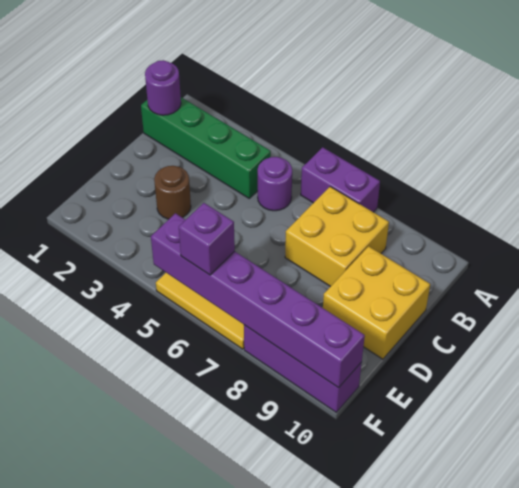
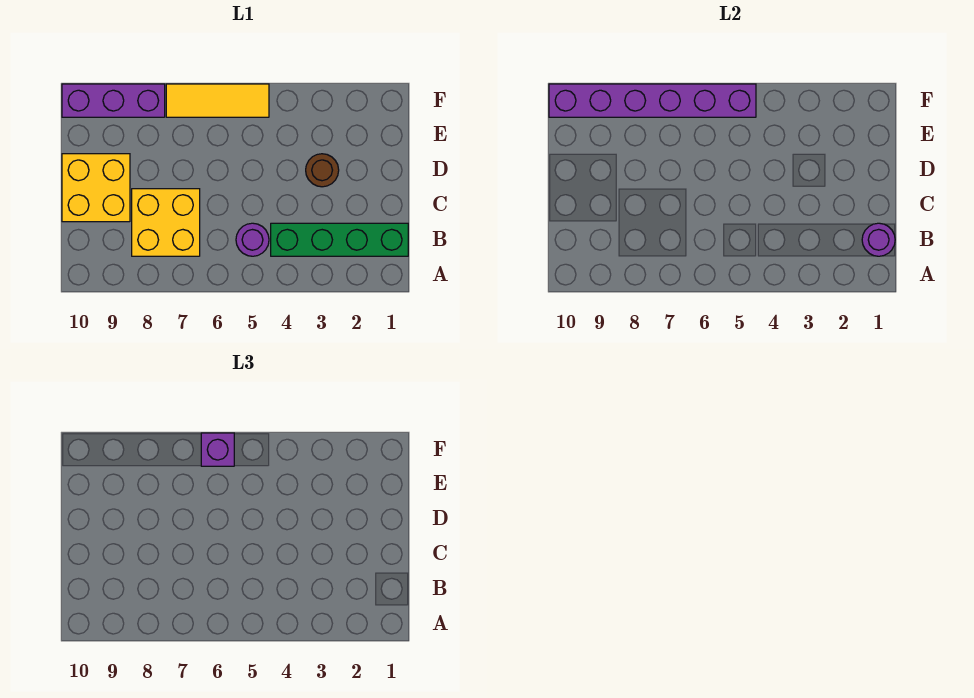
purple brick A6:A7 level 1 -> none

